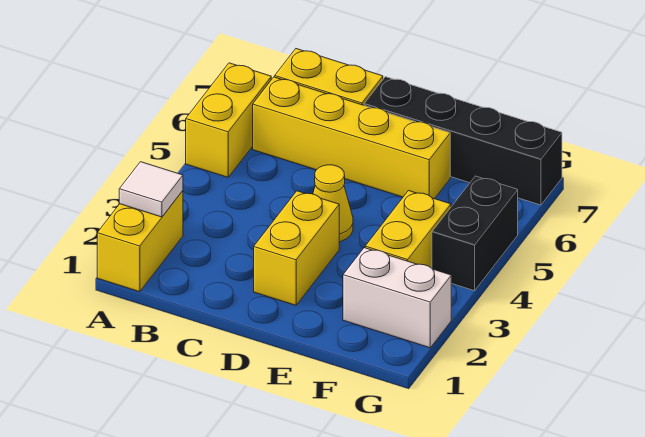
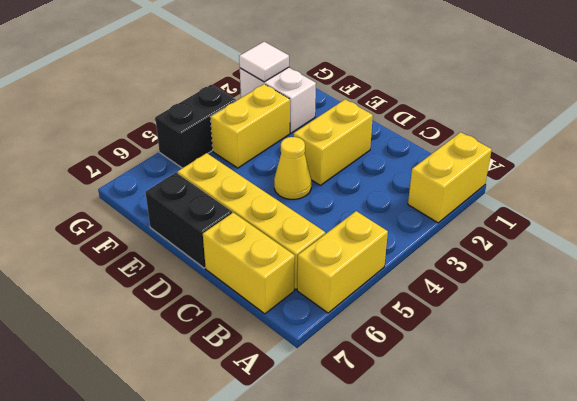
white tile A2 level 2 -> white tile G2 level 2
black brick D7:G7 level 1 -> black brick D7:E7 level 1

